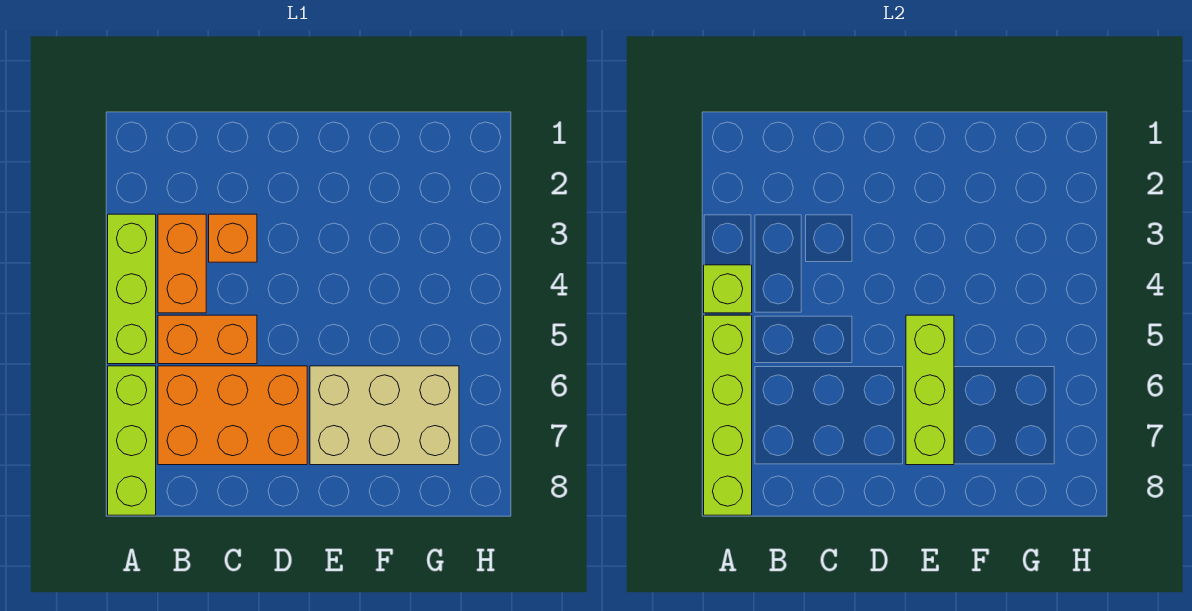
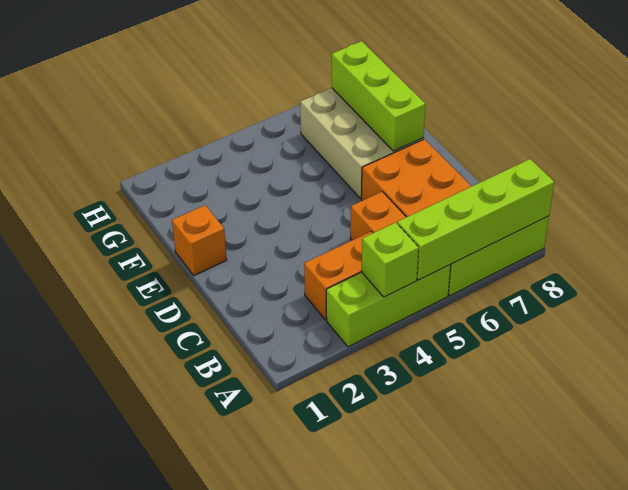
orange brick C3 level 1 -> orange brick E1 level 1
lime brick E5:E7 level 2 -> lime brick E7:G7 level 2

